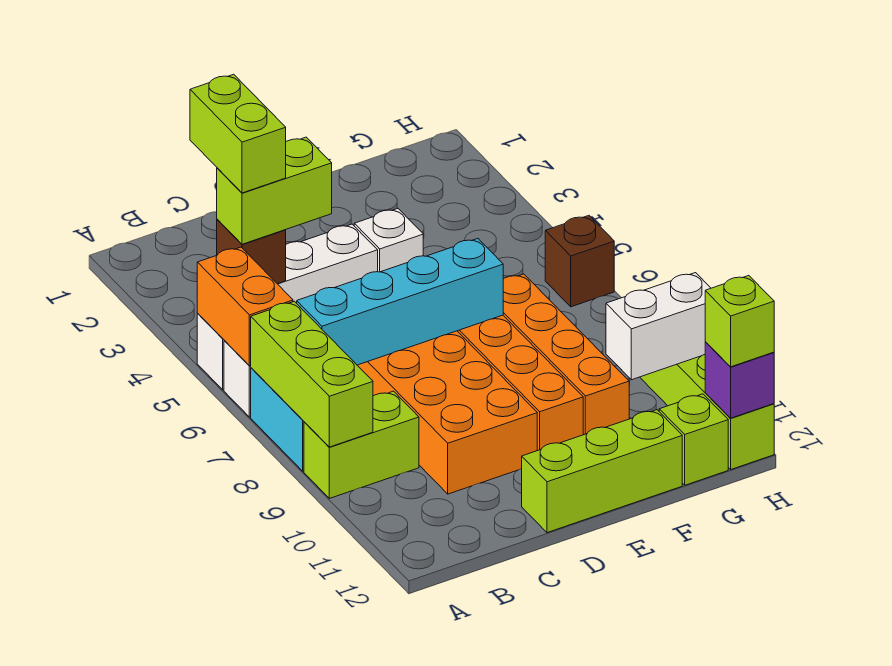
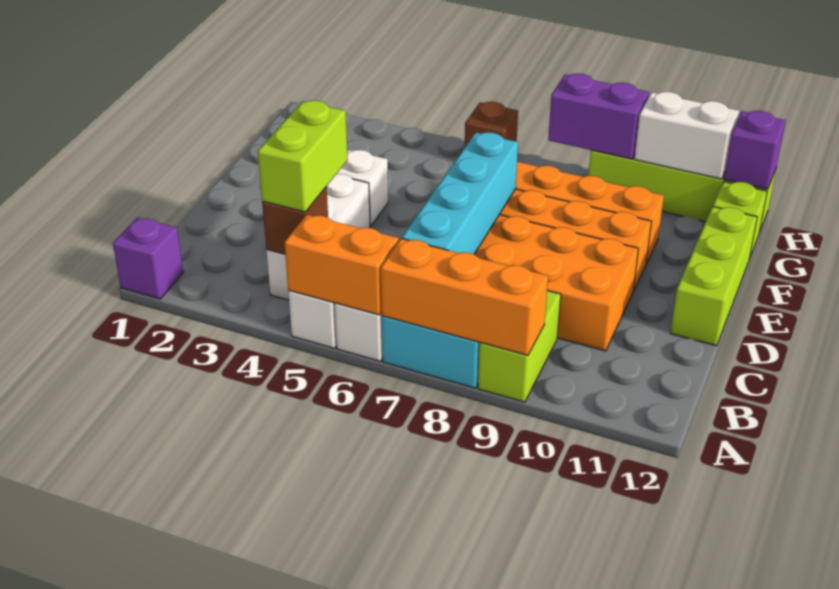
none -> purple brick A1 level 1
lime brick A7:A9 level 2 -> orange brick A7:A9 level 2
lime brick B3:B4 level 4 -> none
white brick G10:H10 level 2 -> white brick H10:H11 level 2
none -> purple brick H8:H9 level 2
lime brick H12 level 3 -> none

